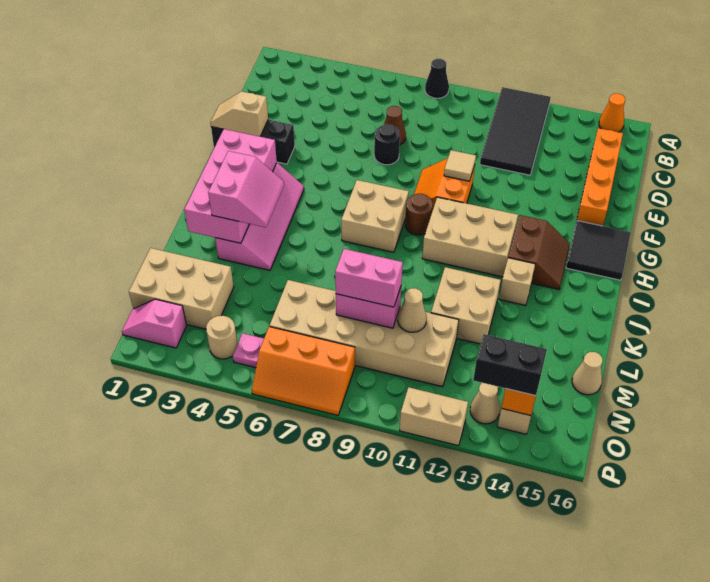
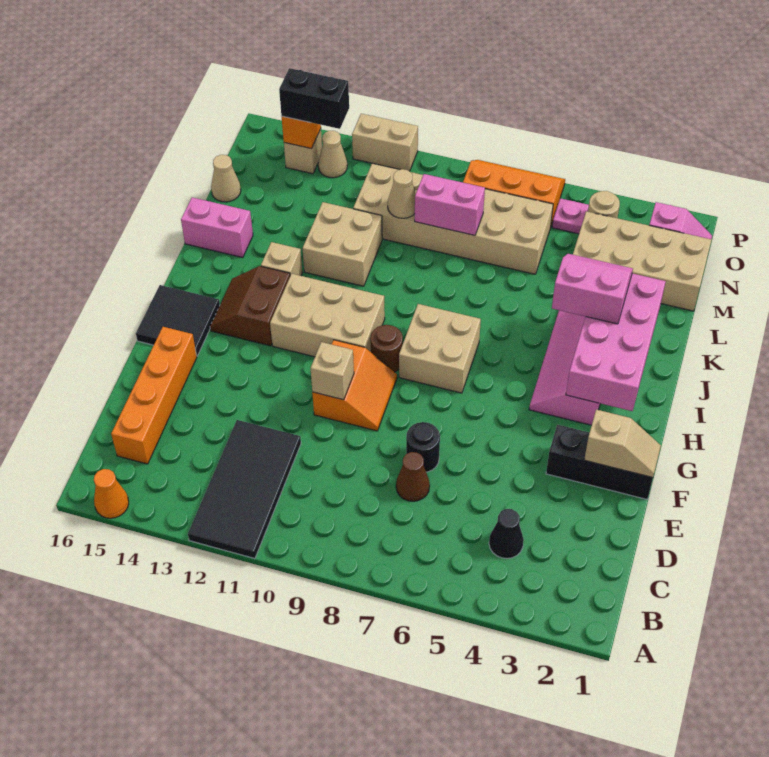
black cone A8 level 1 -> black cone C4 level 1
tan tile F10 level 2 -> tan brick F10 level 2
pink slope J3:K4 level 3 top 3 -> pink slope J3:K4 level 3 top J
tan brick M1:N3 level 1 -> tan brick M1:N4 level 1
pink brick M8:M9 level 3 -> pink brick K15:K16 level 1

